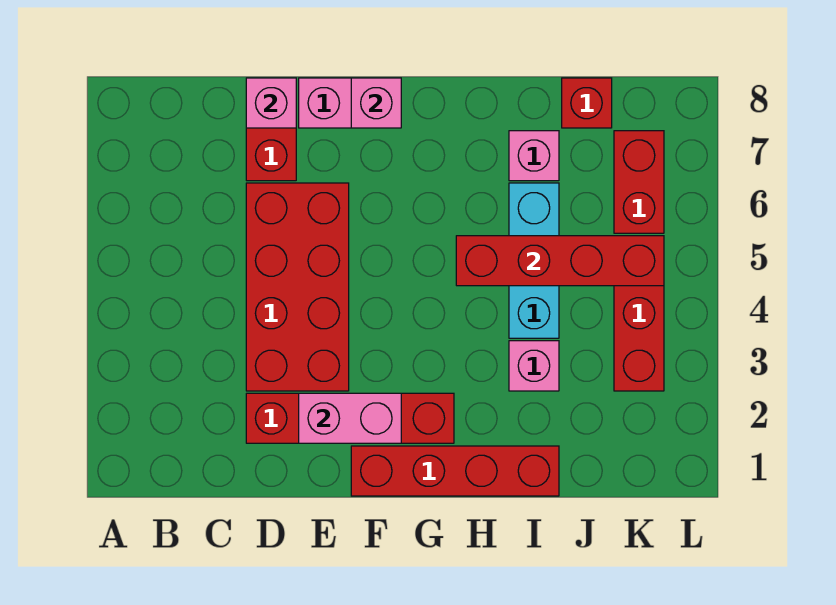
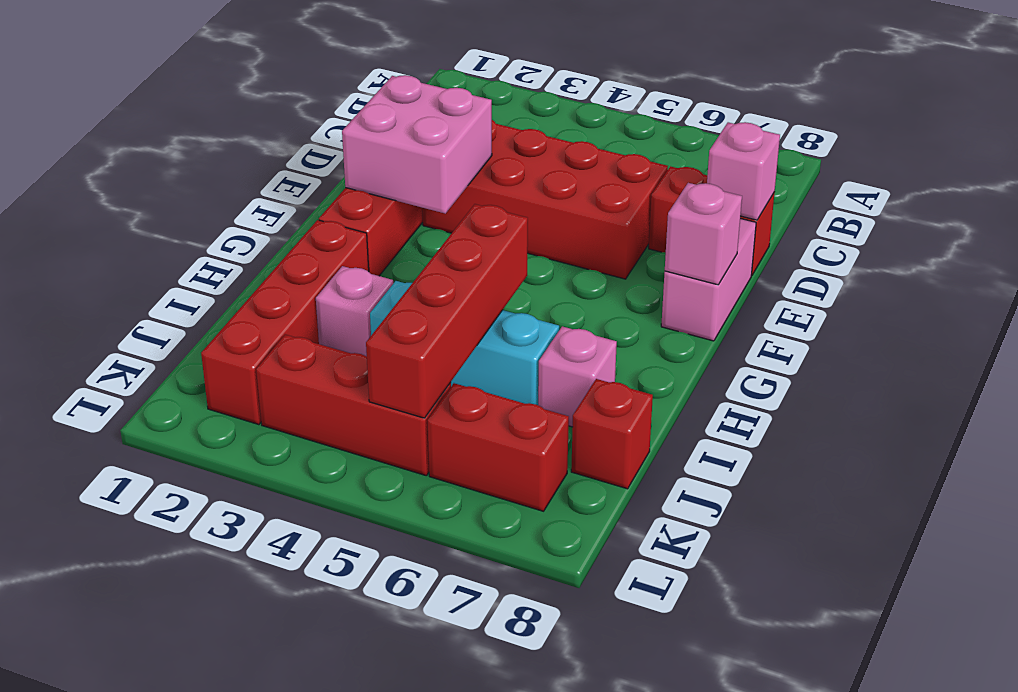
pink brick E2:F2 level 2 -> pink brick E2:F3 level 2
red brick F1:I1 level 1 -> red brick H2:K2 level 1

